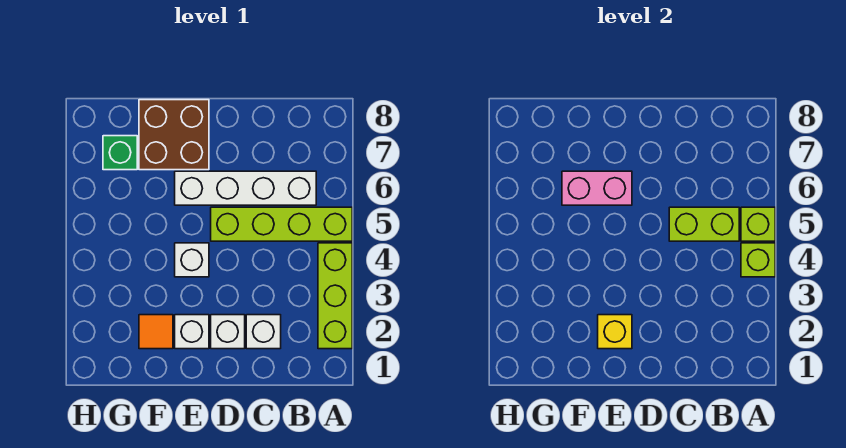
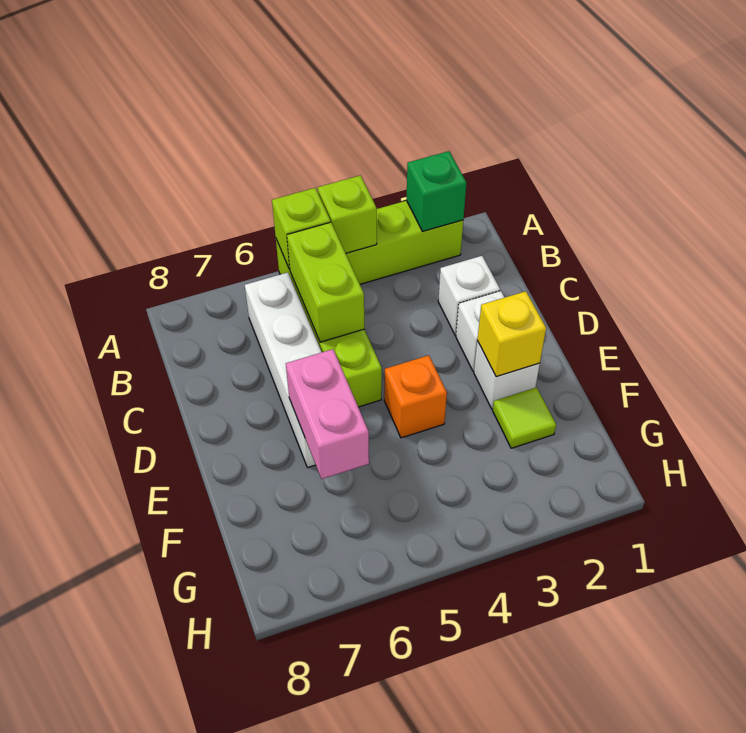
white brick E4 level 1 -> orange brick E4 level 1
brown brick E7:F8 level 1 -> none
orange tile F2 level 1 -> lime tile F2 level 1
green brick G7 level 1 -> green brick A2 level 2

